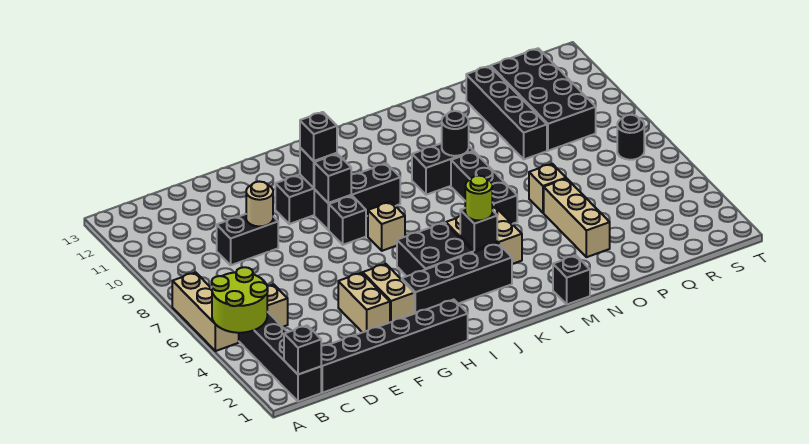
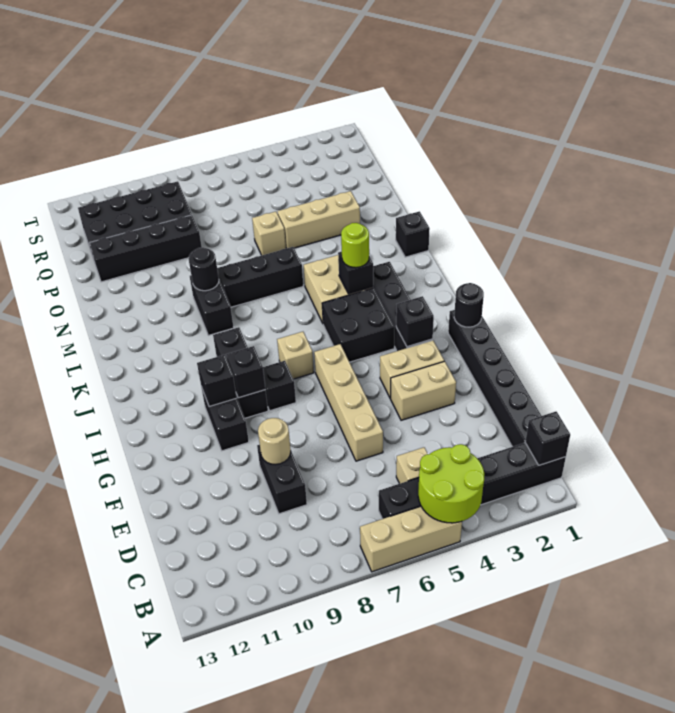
none -> tan brick E6:H6 level 1
black brick H10 level 3 -> black brick H3 level 2
black round brick S7 level 1 -> black round brick H1 level 2

